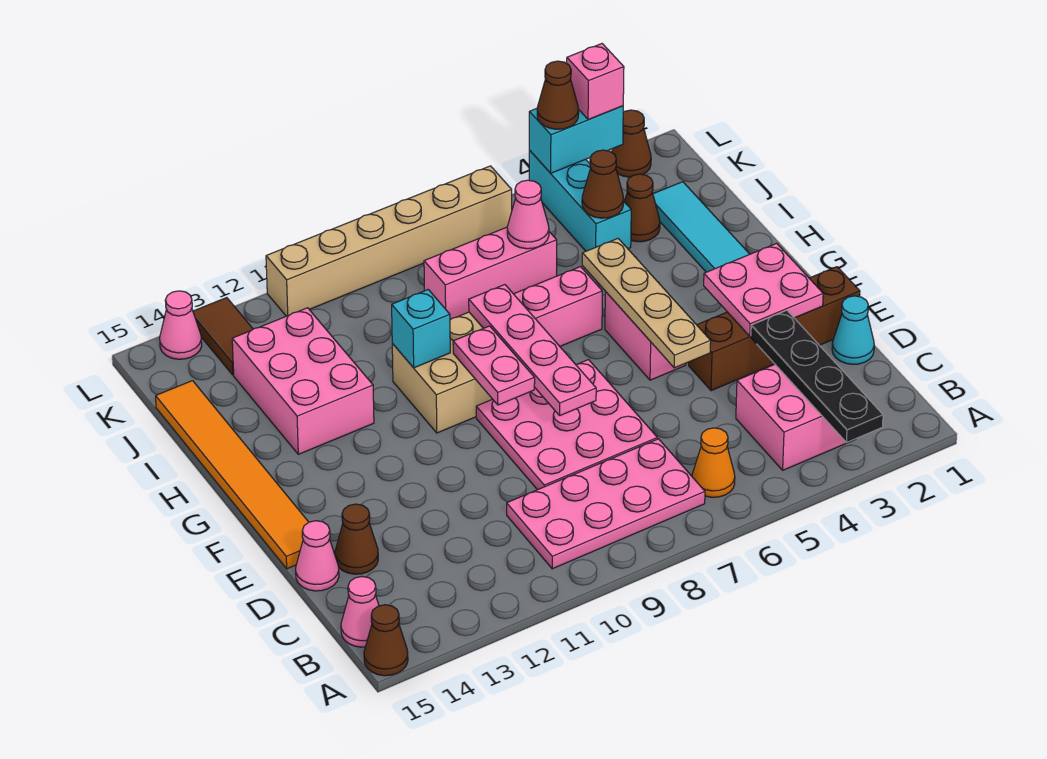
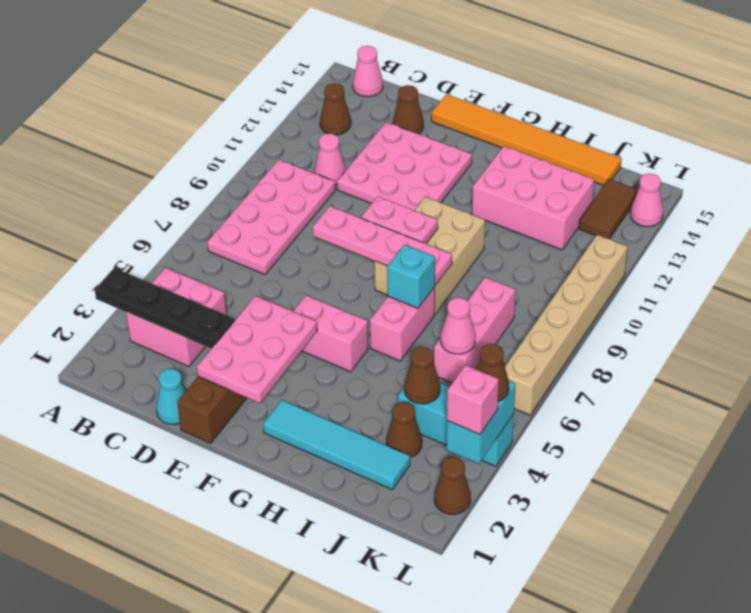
brown cone A15 level 1 -> brown cone B13 level 1
orange cone B6 level 1 -> none
pink plate D7:F9 level 1 -> pink plate D11:F13 level 1
pink cone D15 level 1 -> pink cone C11 level 1
pink plate E2:F3 level 2 -> pink plate E2:F4 level 2
tan plate E5:H5 level 2 -> none
cyan brick H10 level 2 -> cyan brick H7 level 2
brown tile K13:L13 level 1 -> brown tile K13:K14 level 1

